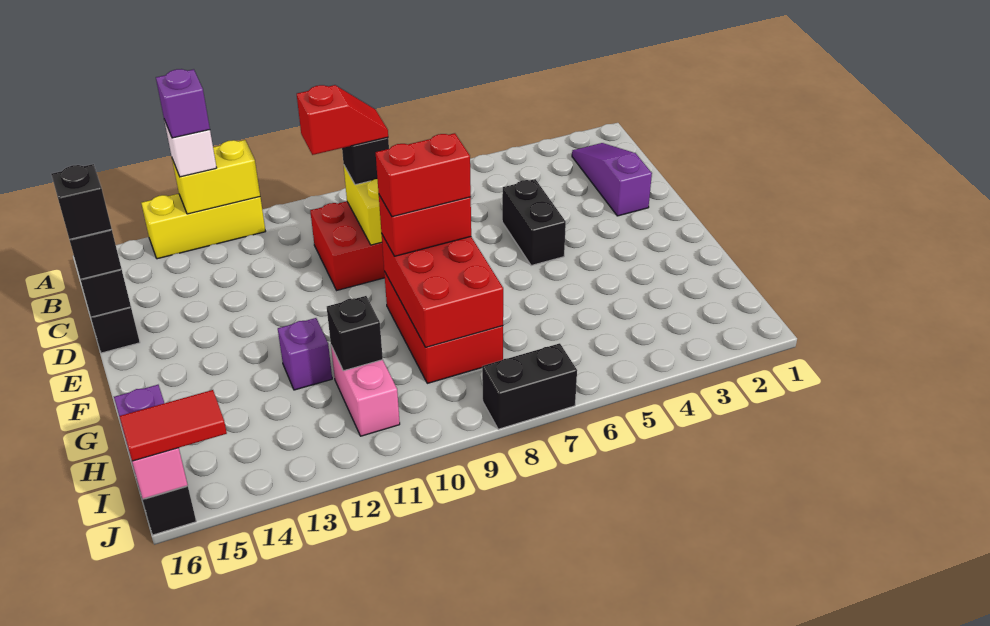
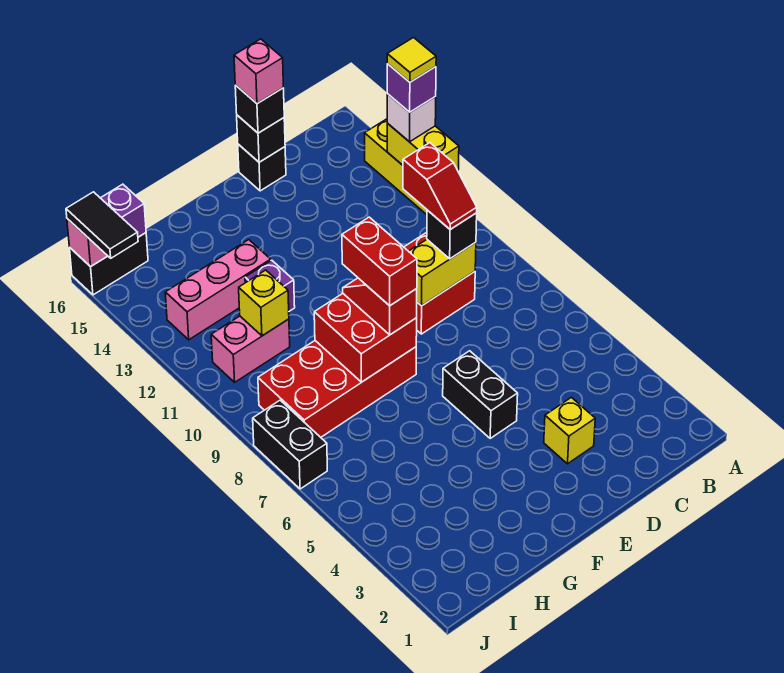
none -> yellow tile A13 level 5
purple slope B2:D2 level 1 top D -> none
none -> yellow brick D3 level 1
black brick D5:E5 level 1 -> black brick E5:E6 level 1
black brick D16 level 4 -> pink brick D16 level 4
red brick F8:H9 level 1 -> red brick F8:I9 level 1
red brick F8:H9 level 2 -> red brick F8:G9 level 2
red brick F8:F9 level 3 -> red slope F8:F9 level 3 top 8
none -> pink brick G13:I13 level 1
black brick H11 level 2 -> yellow brick H11 level 2
red tile J15:J16 level 3 -> black tile J15:J16 level 3

